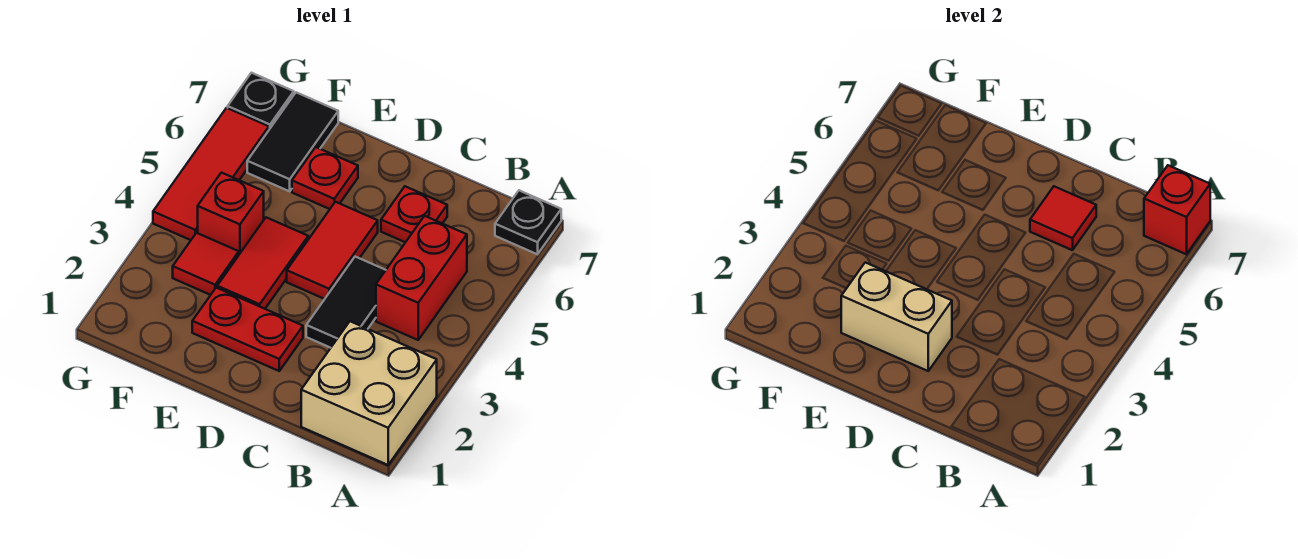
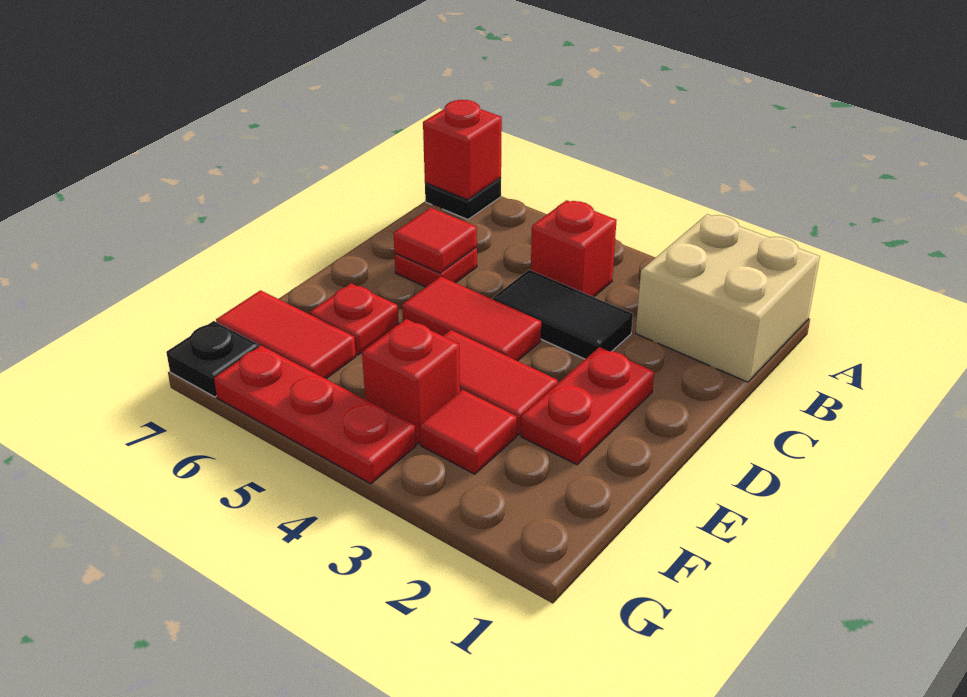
red brick B4:B5 level 1 -> red brick B4 level 1
tan brick D2:E2 level 2 -> none
black tile F6:F7 level 1 -> red tile F6:F7 level 1
red tile G4:G6 level 1 -> red plate G4:G6 level 1

